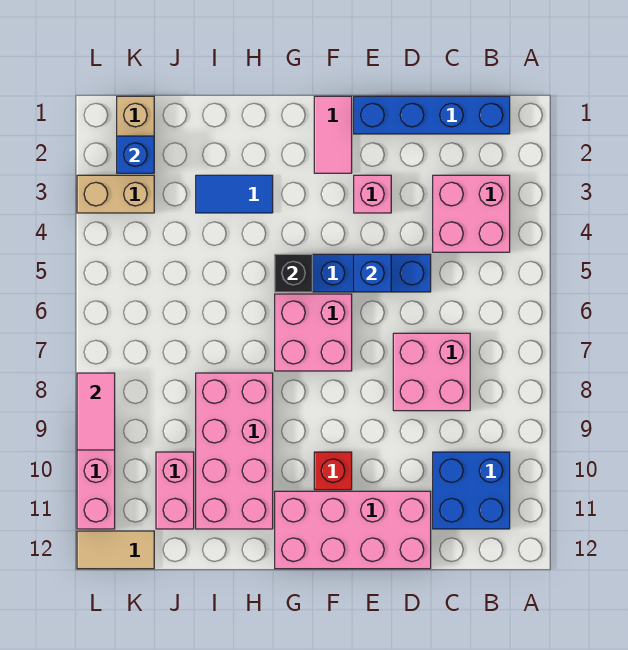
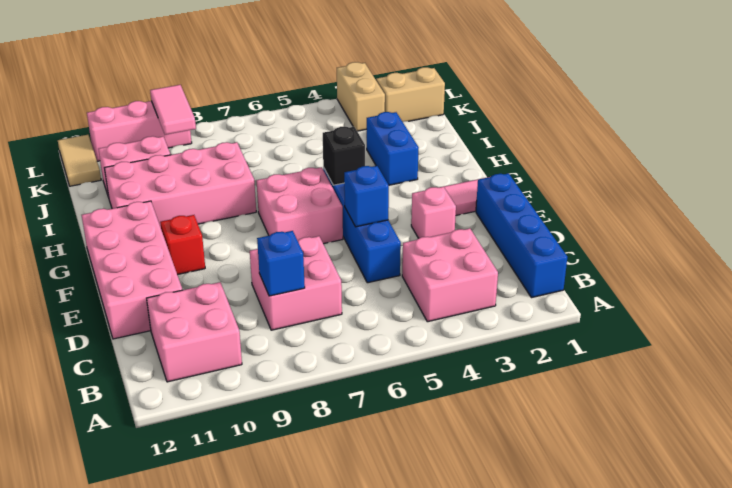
blue brick B10:C11 level 1 -> pink brick B10:C11 level 1
blue tile H3:I3 level 1 -> blue brick H3:I3 level 1
blue brick K2 level 2 -> blue brick C8 level 2
pink tile L8:L9 level 2 -> pink tile K9:L9 level 2

